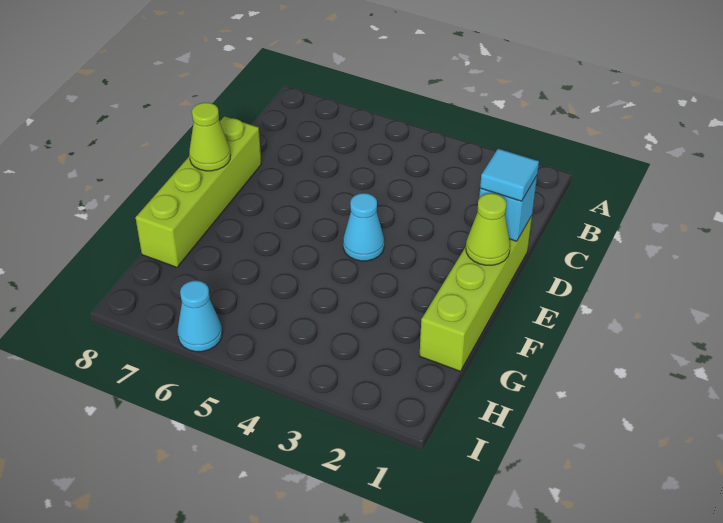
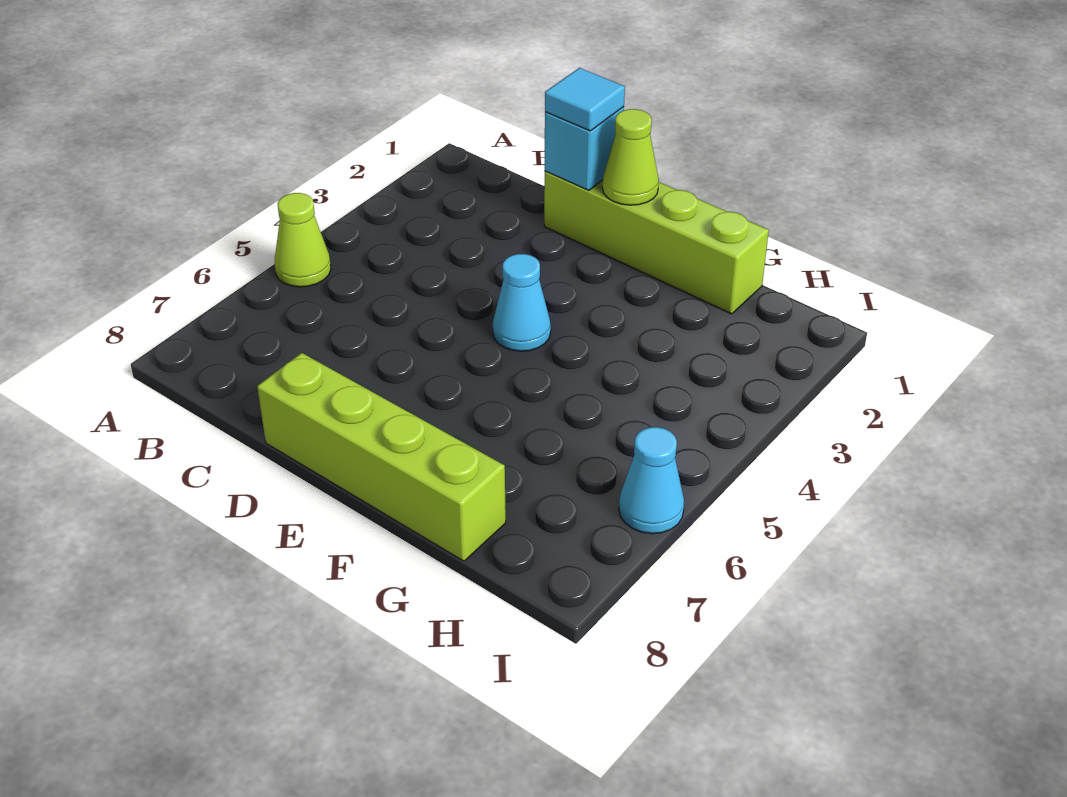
lime cone E8 level 2 -> lime cone A5 level 1

